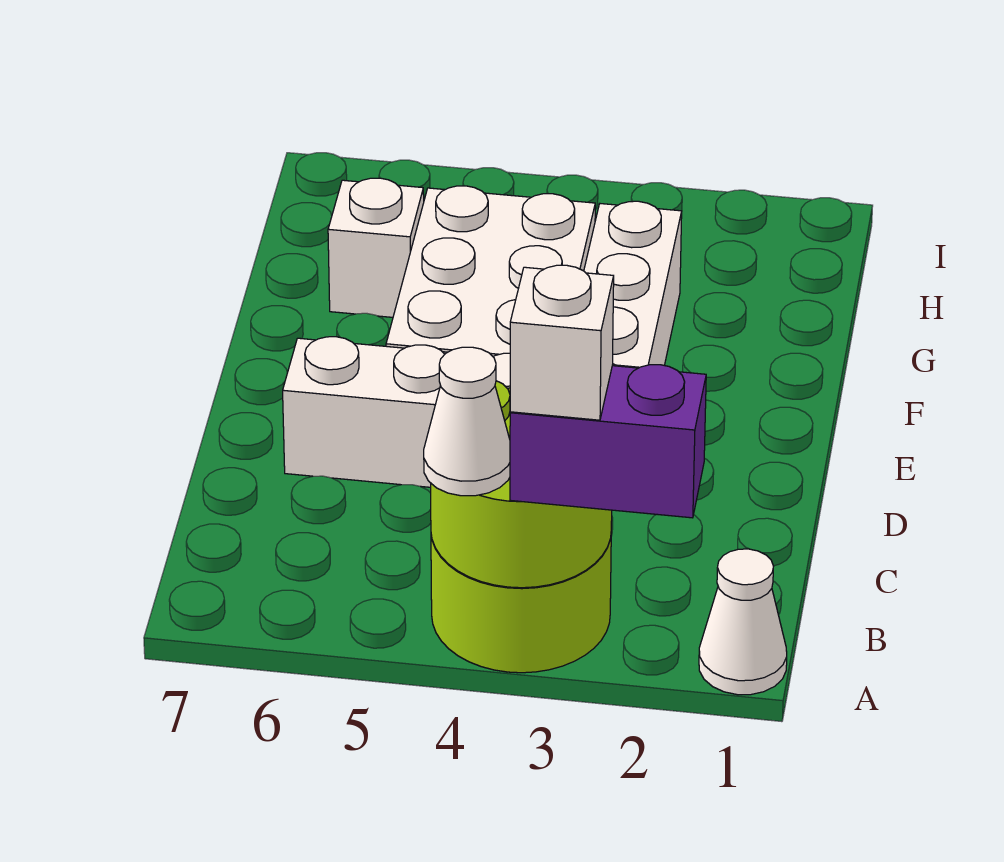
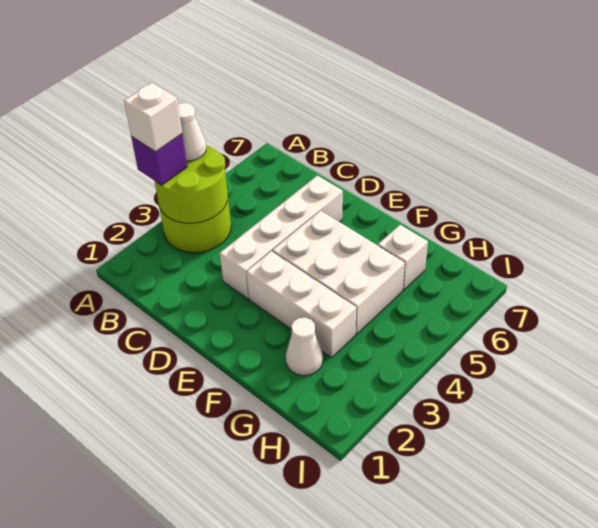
white cone A1 level 1 -> white cone G2 level 1
purple brick A2:A3 level 3 -> purple brick A3 level 3

